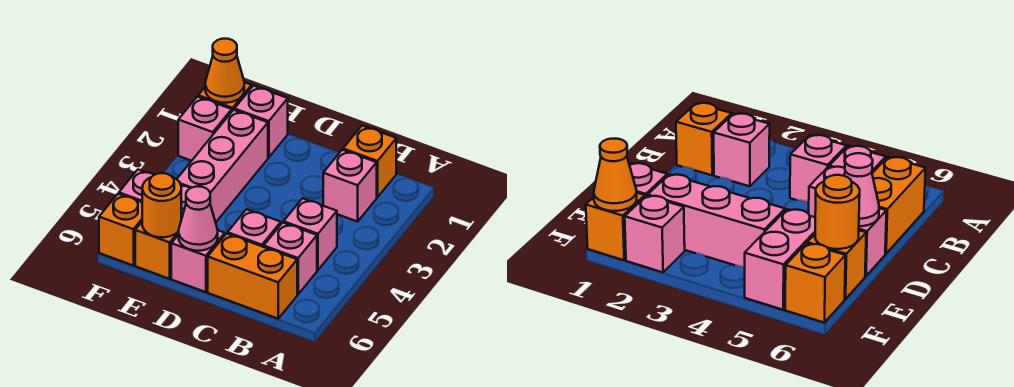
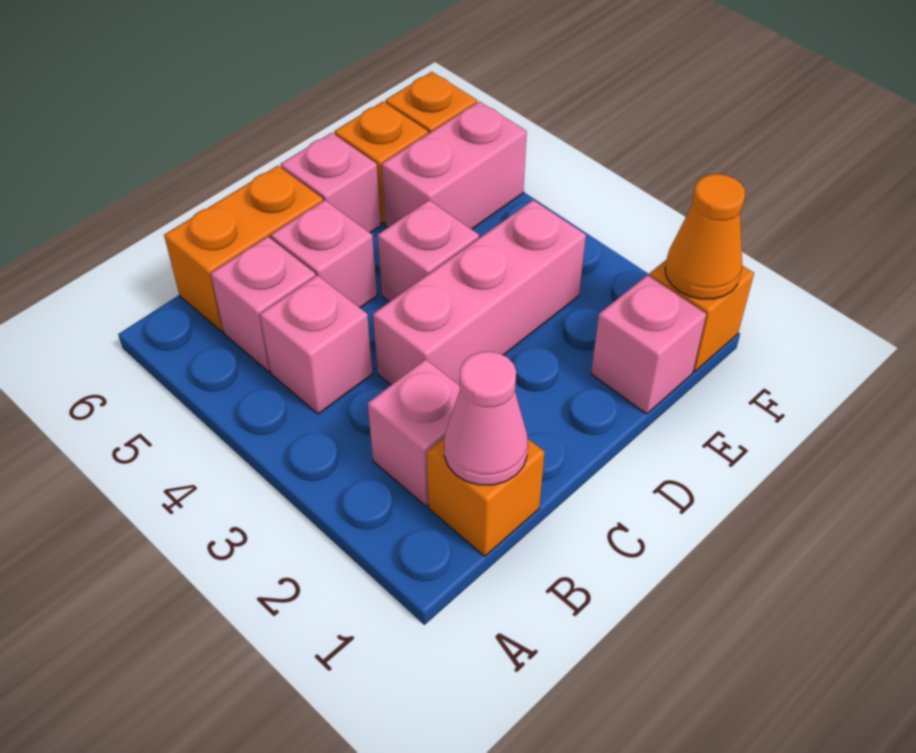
pink cone D6 level 2 -> pink cone B1 level 2
pink brick E2:E4 level 1 -> pink brick C3:E3 level 1
orange round brick E6 level 2 -> none
pink brick F2 level 1 -> pink brick D4 level 1

